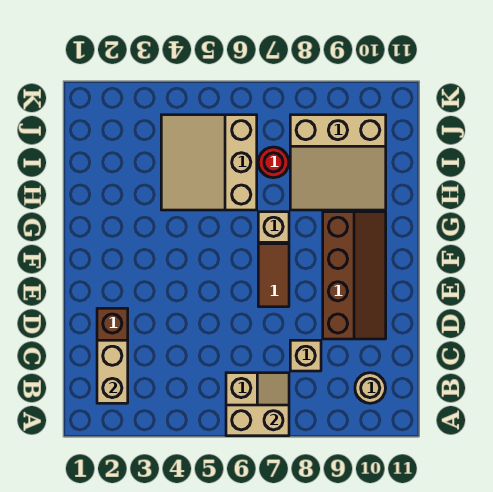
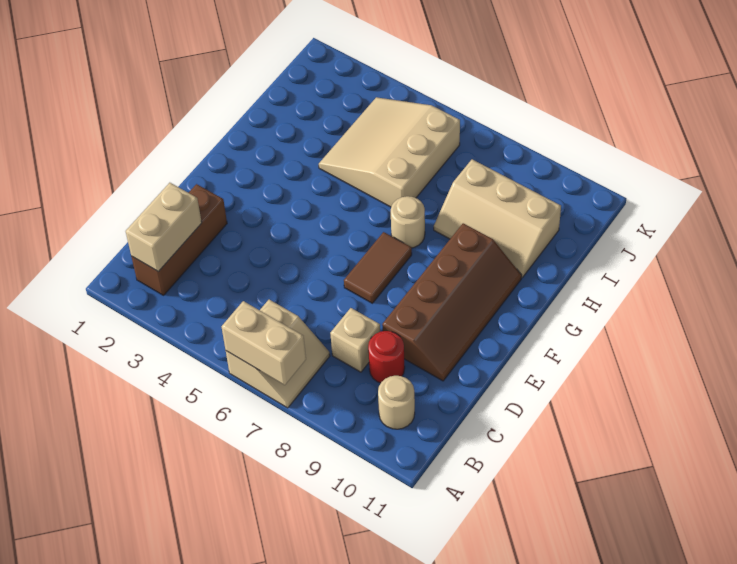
tan brick G7 level 1 -> tan round brick G7 level 1
tan slope H8:J10 level 1 top J -> tan slope H8:I10 level 1 top I
red round brick I7 level 1 -> red round brick C9 level 1

